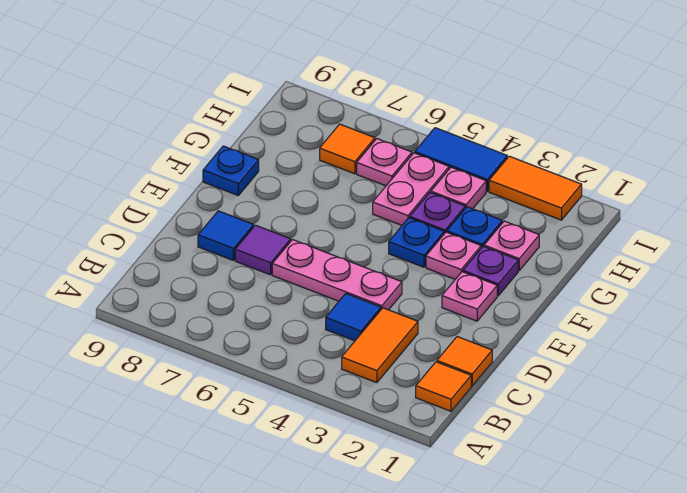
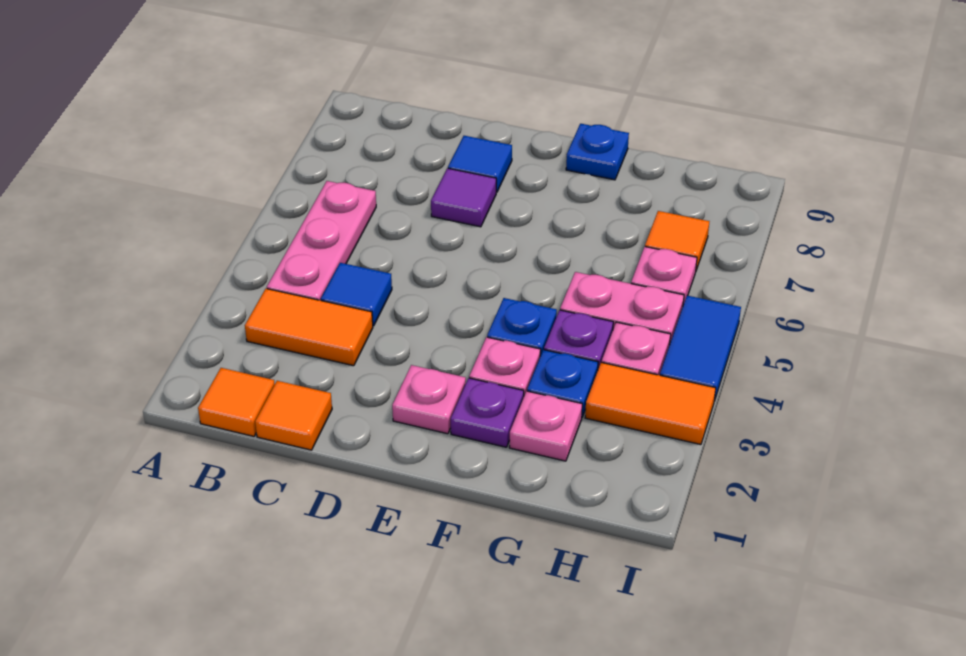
pink plate D4:D6 level 1 -> pink plate B4:B6 level 1
orange tile I2:I3 level 1 -> orange tile H3:I3 level 1

